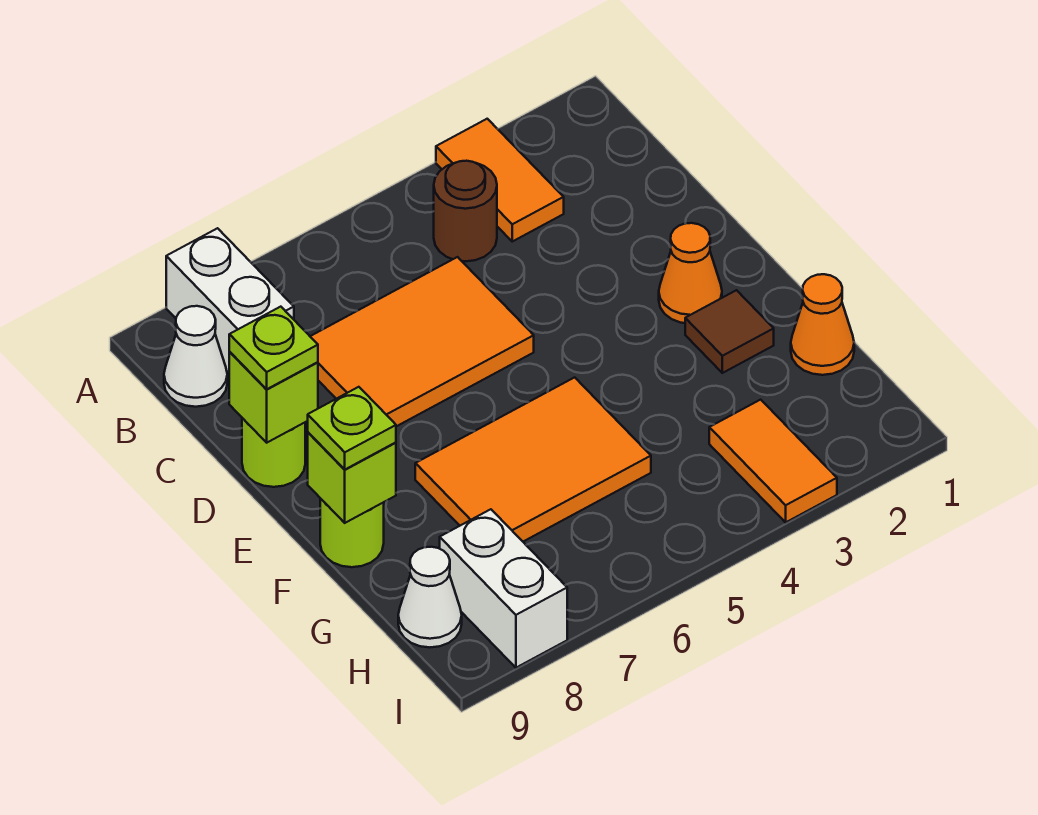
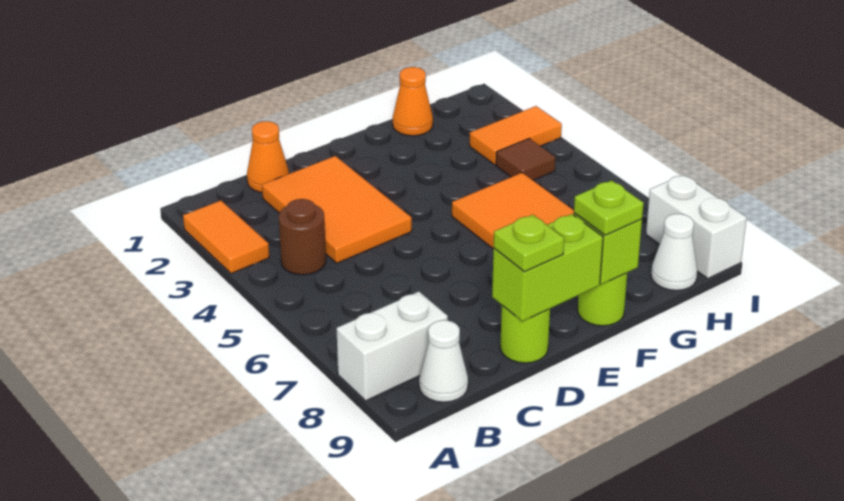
orange tile A3:B3 level 1 -> orange tile A2:A3 level 1
orange tile C5:D7 level 1 -> orange tile C2:D4 level 1
lime brick D9 level 2 -> lime brick D9:E9 level 2
orange cone E2 level 1 -> orange cone C1 level 1
brown tile F2 level 1 -> brown tile H4 level 1
white brick H8:I8 level 1 -> white brick I8:I9 level 1

